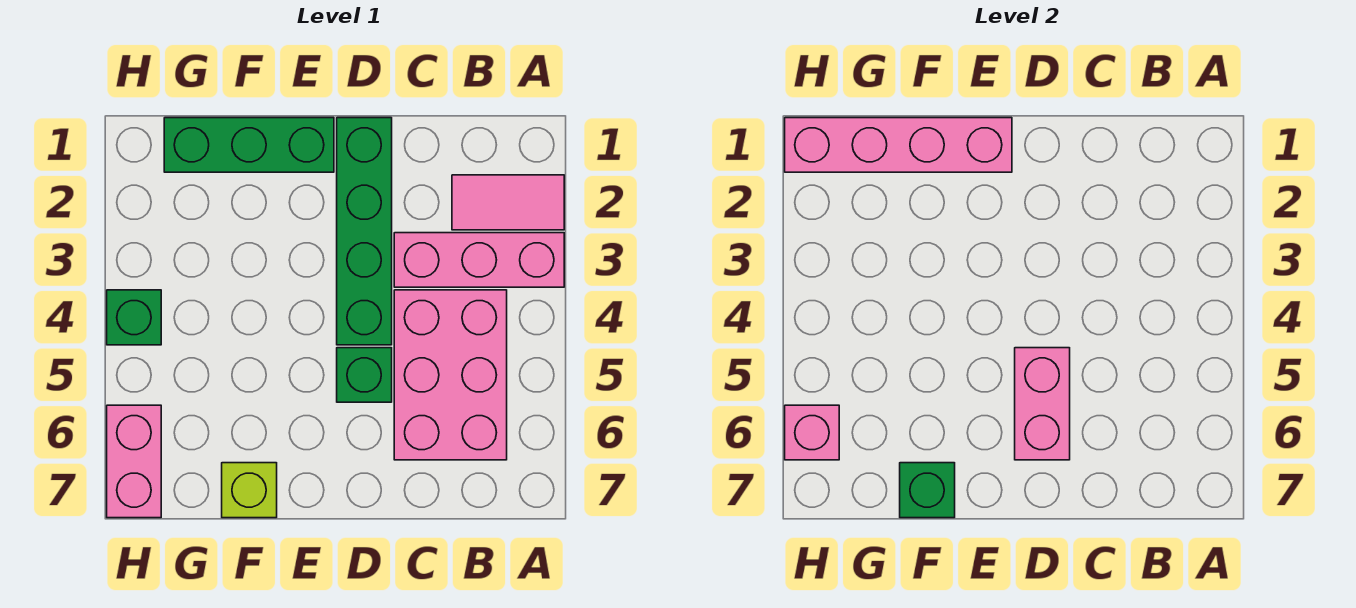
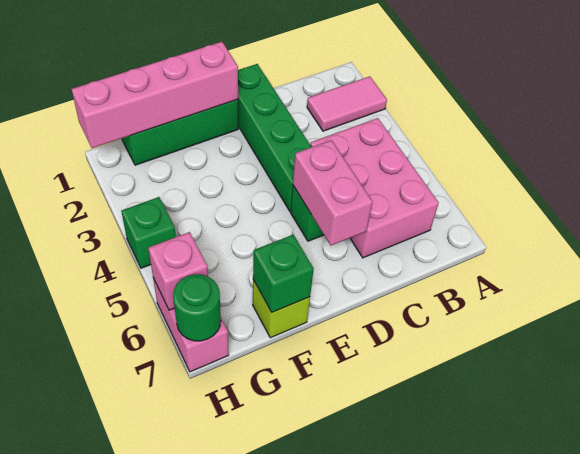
pink brick A3:C3 level 1 -> none
none -> green round brick H7 level 2

